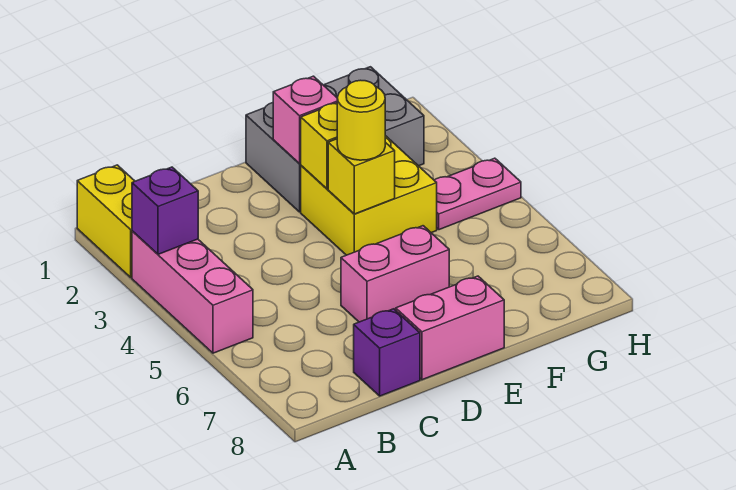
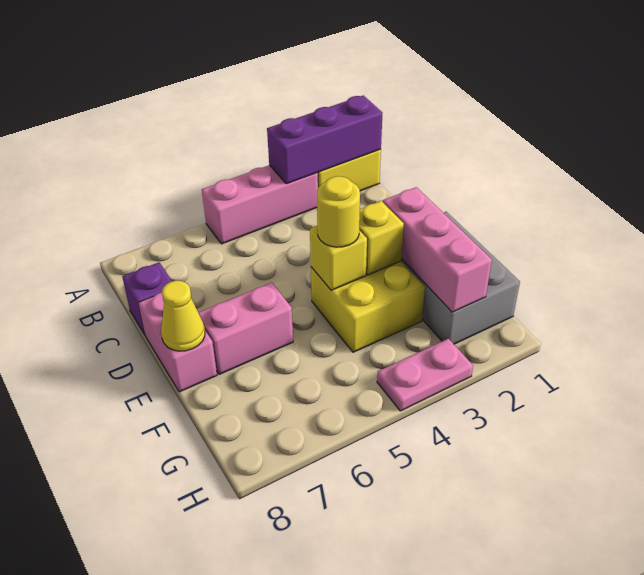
purple brick A3 level 2 -> purple brick A1:A3 level 2
pink brick D6:E6 level 1 -> pink brick E6:E7 level 1
pink brick E2 level 2 -> pink brick E2:G2 level 2
none -> yellow cone E8 level 2
pink plate G4:H4 level 1 -> pink plate H3:H4 level 1

